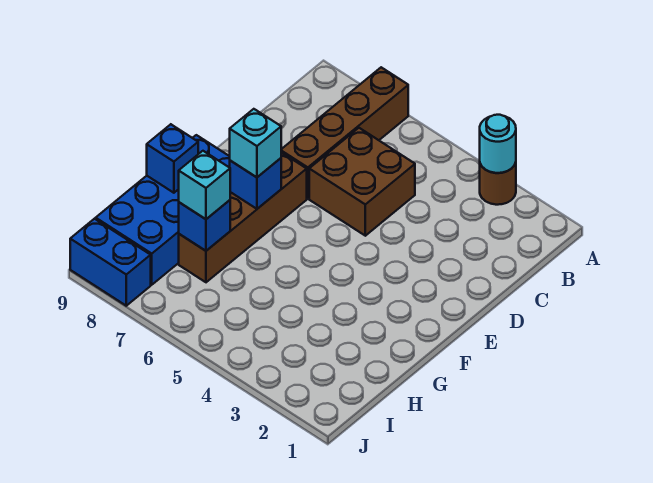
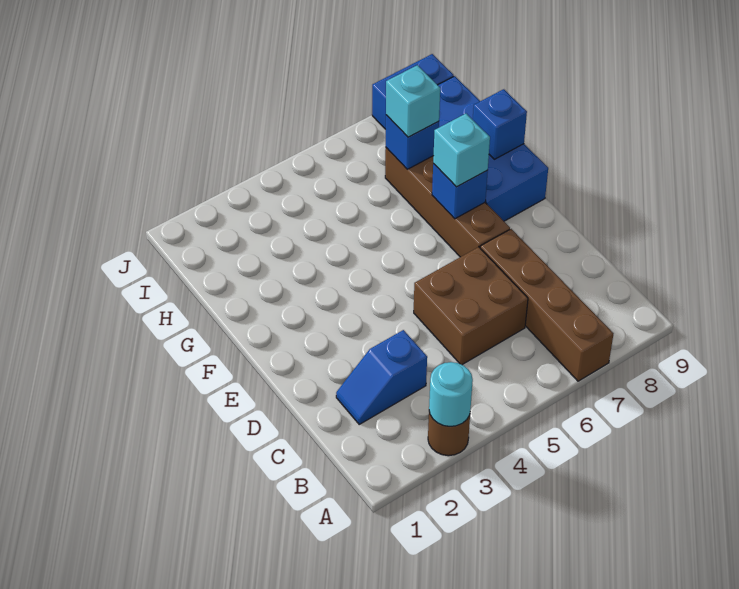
none -> blue slope C2:C3 level 1 top 3

